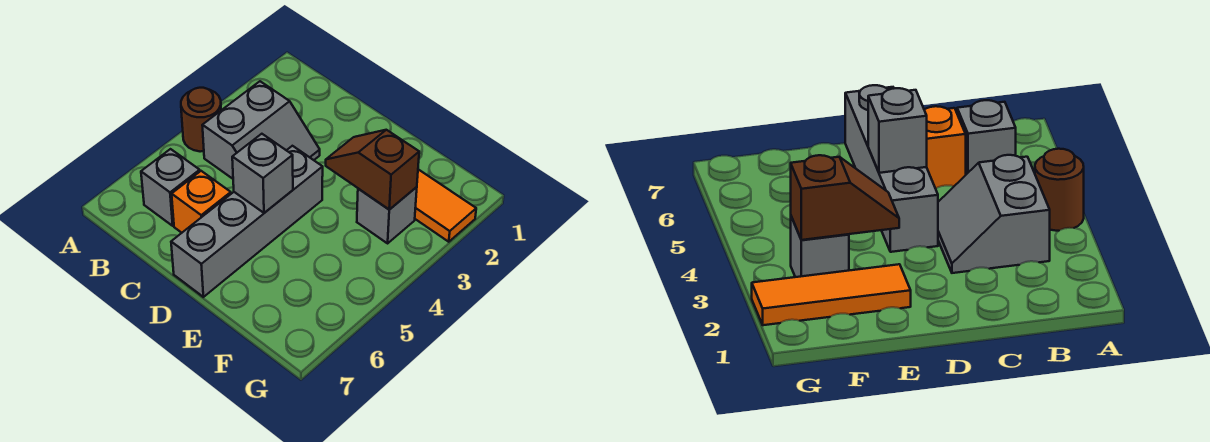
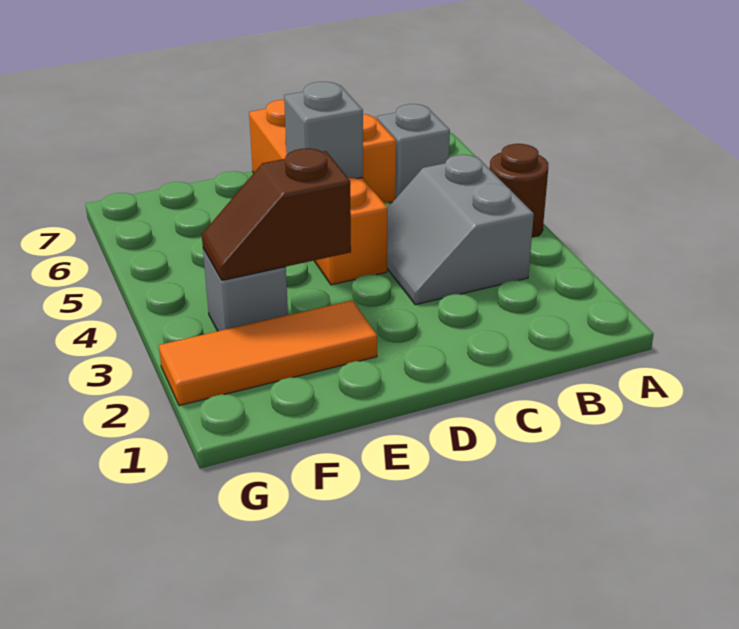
grey brick D4:D7 level 1 -> orange brick D4:D7 level 1
brown slope E3:F3 level 2 top F -> brown slope E3:F3 level 2 top E

